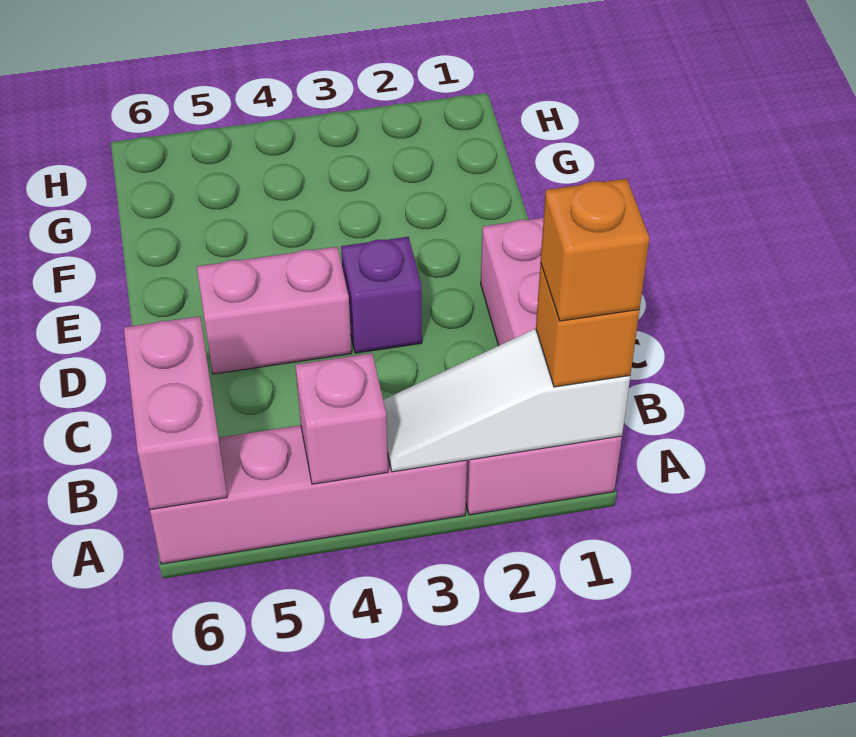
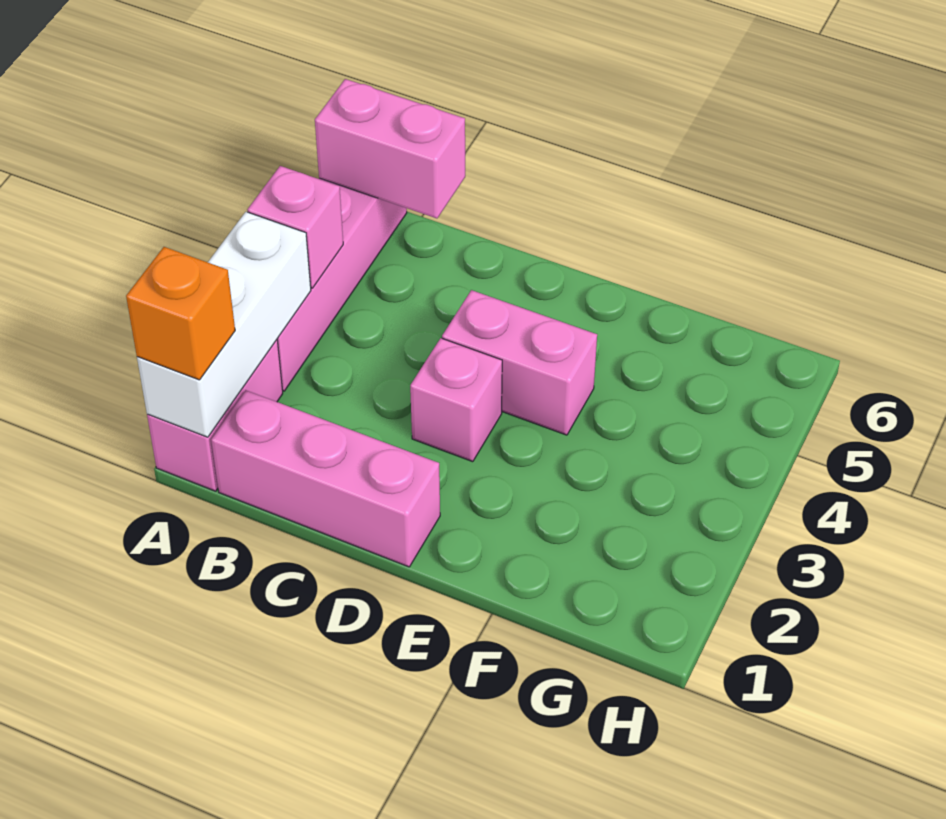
white slope A1:A3 level 2 top 1 -> white brick A1:A3 level 2
orange brick A1 level 4 -> none
purple brick D3 level 1 -> pink brick D3 level 1
pink brick D4:D5 level 1 -> pink brick D4:E4 level 1

